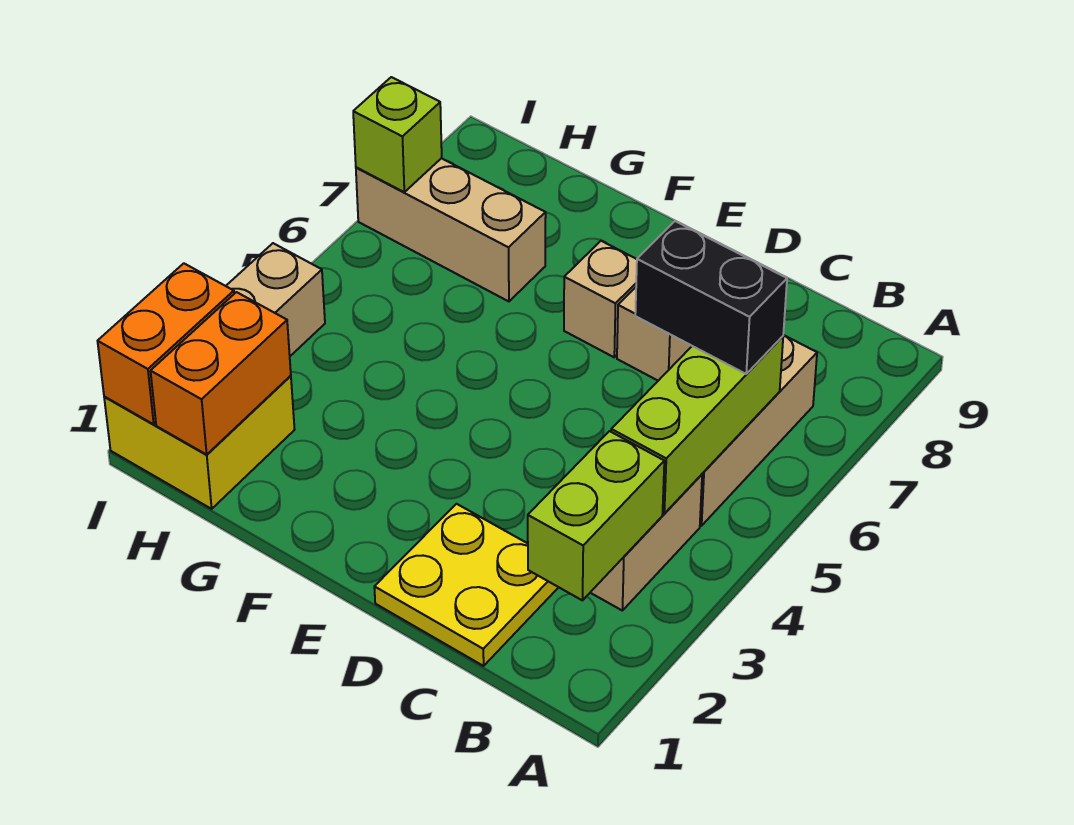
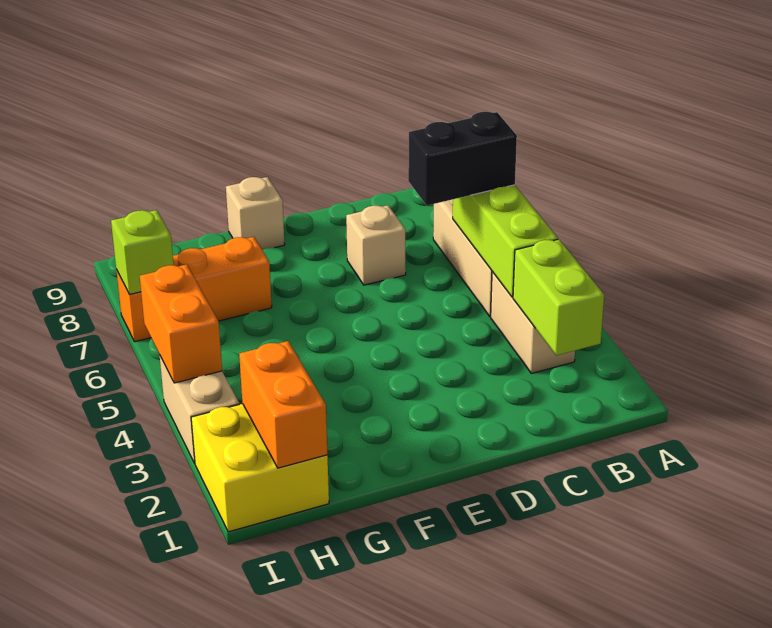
yellow plate C1:D2 level 1 -> none
tan brick E7 level 1 -> tan brick F9 level 1
tan brick G7:I7 level 1 -> orange brick G7:I7 level 1
orange brick I1:I2 level 2 -> orange brick I4:I5 level 2

